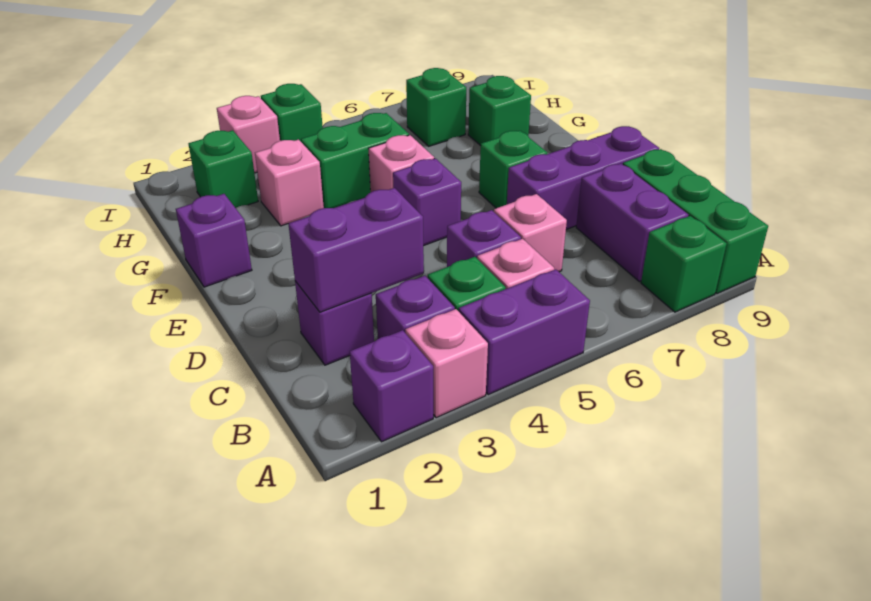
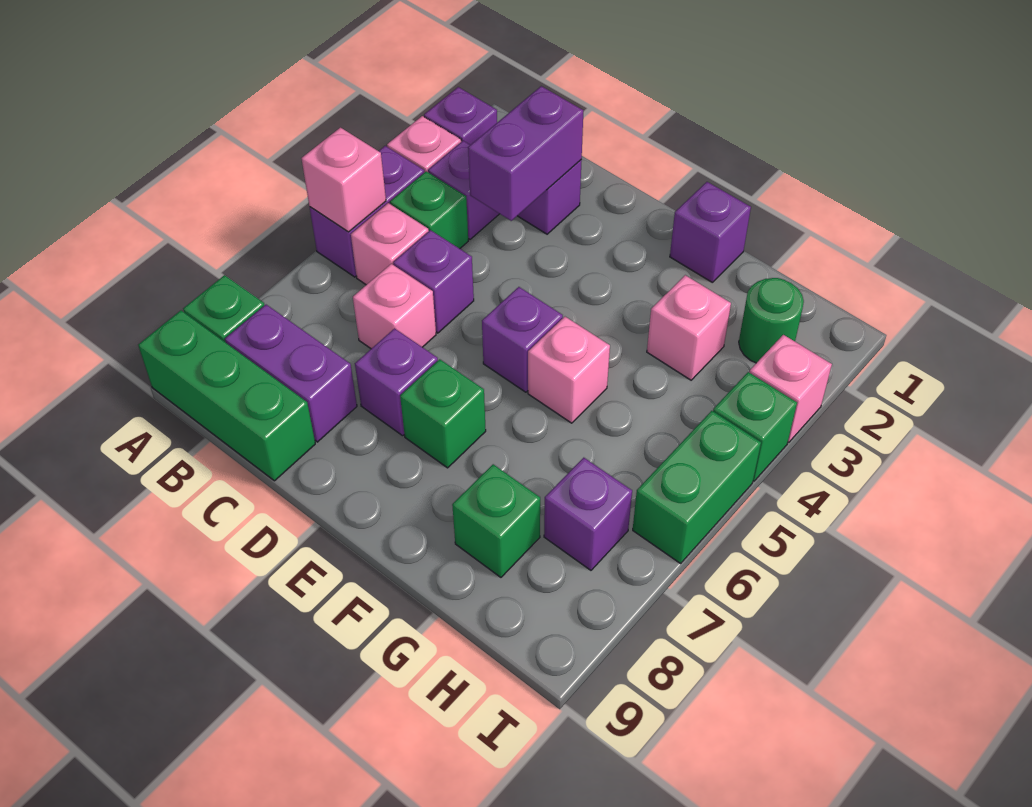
none -> pink brick A5 level 2
purple brick D7:D9 level 1 -> purple brick D7 level 1
green brick G4:G5 level 1 -> green brick I5:I6 level 1
green brick H2 level 1 -> green round brick H2 level 1
green brick H7 level 1 -> purple brick H7 level 1

